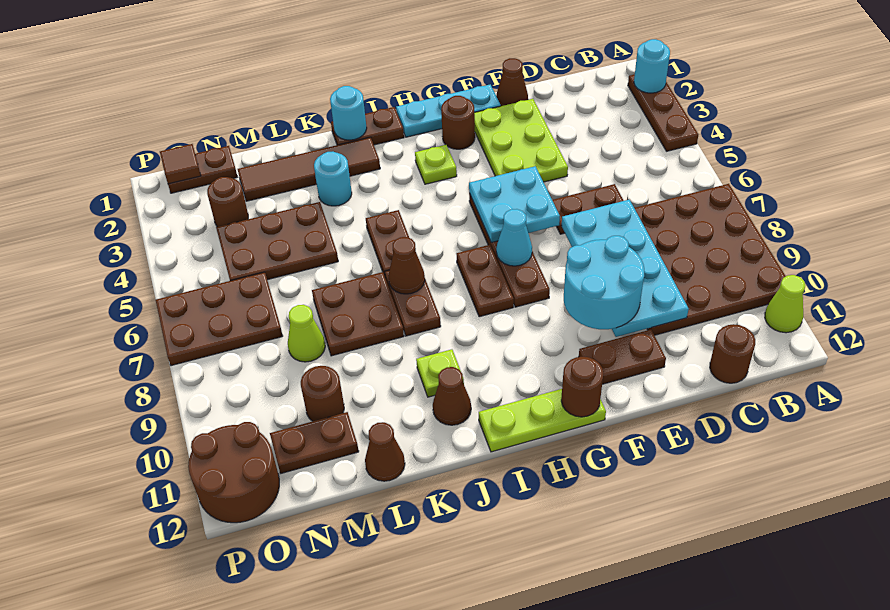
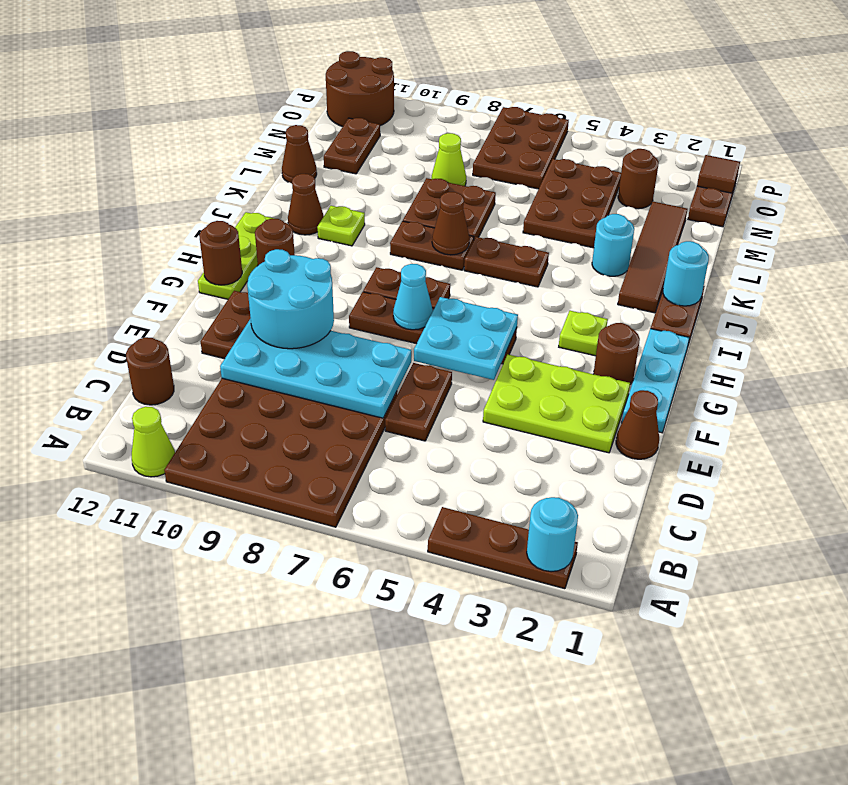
brown round brick M10 level 1 -> brown round brick H11 level 1

